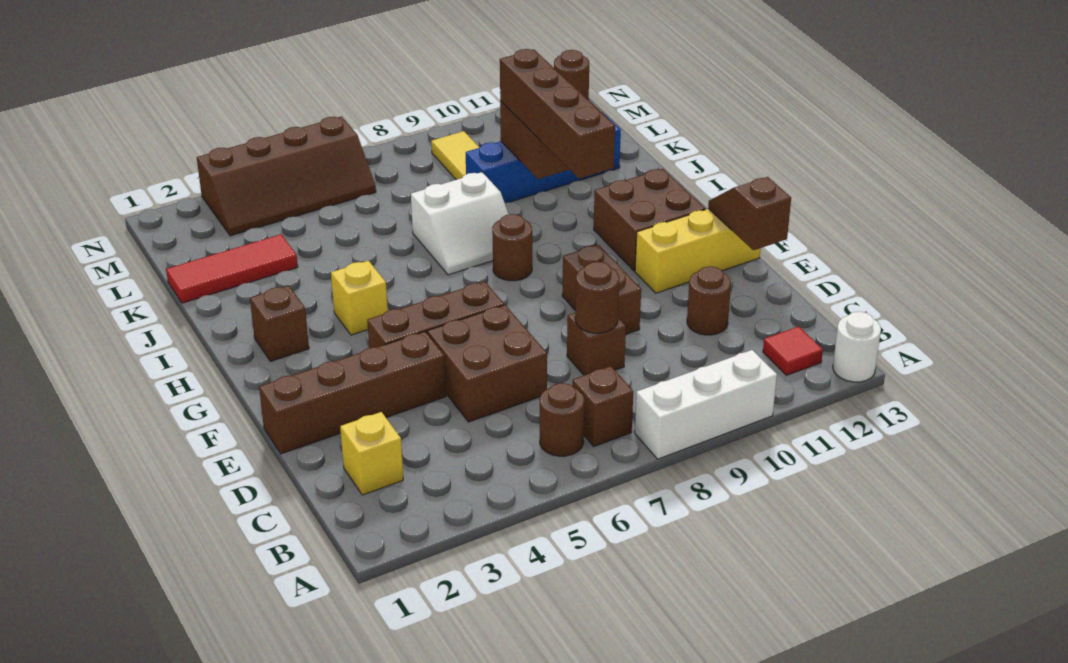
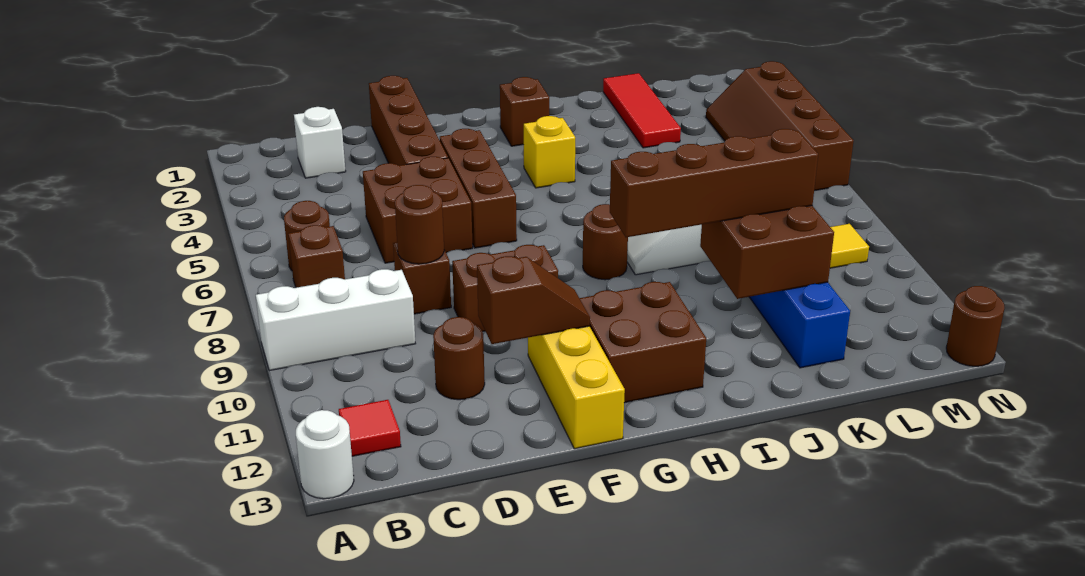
white brick A8:A10 level 1 -> white brick A9:C9 level 1
yellow brick C2 level 1 -> white brick C2 level 1
brown slope E13:F13 level 2 top E -> brown slope E11:F11 level 2 top E

